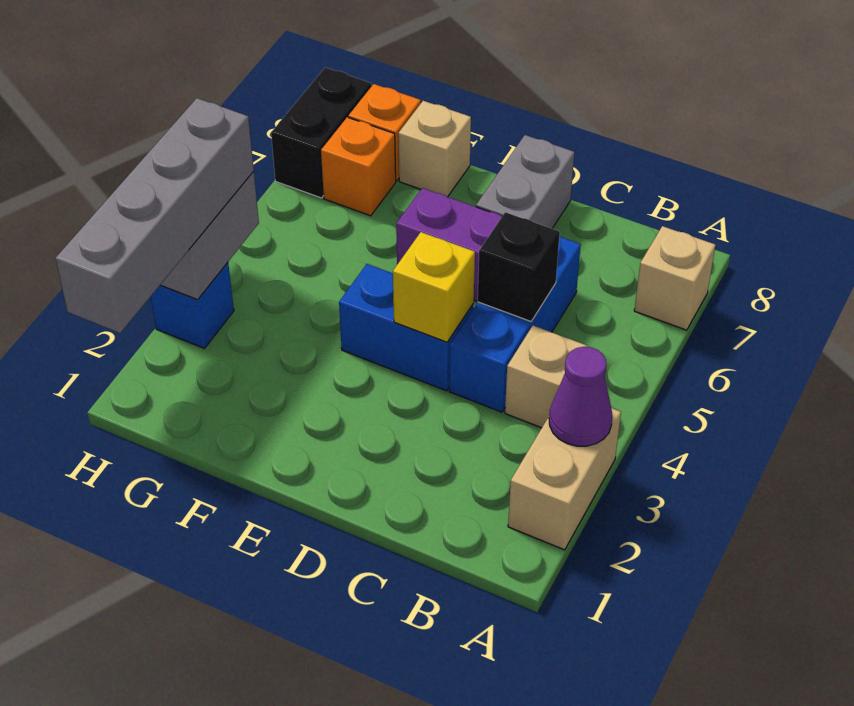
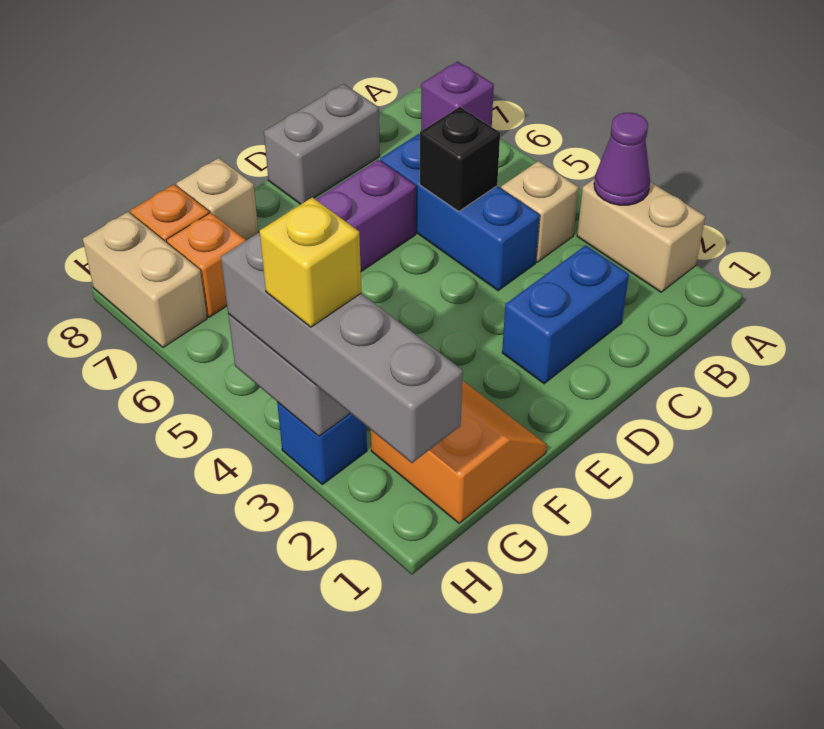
tan brick A7 level 1 -> purple brick A7 level 1
blue brick D4:E4 level 1 -> blue brick C2:D2 level 1
yellow brick D4 level 2 -> yellow brick H3 level 4
grey brick D7:D8 level 1 -> grey brick C8:D8 level 1
none -> orange slope F1:G2 level 1 top G
black brick H7:H8 level 1 -> tan brick H7:H8 level 1

